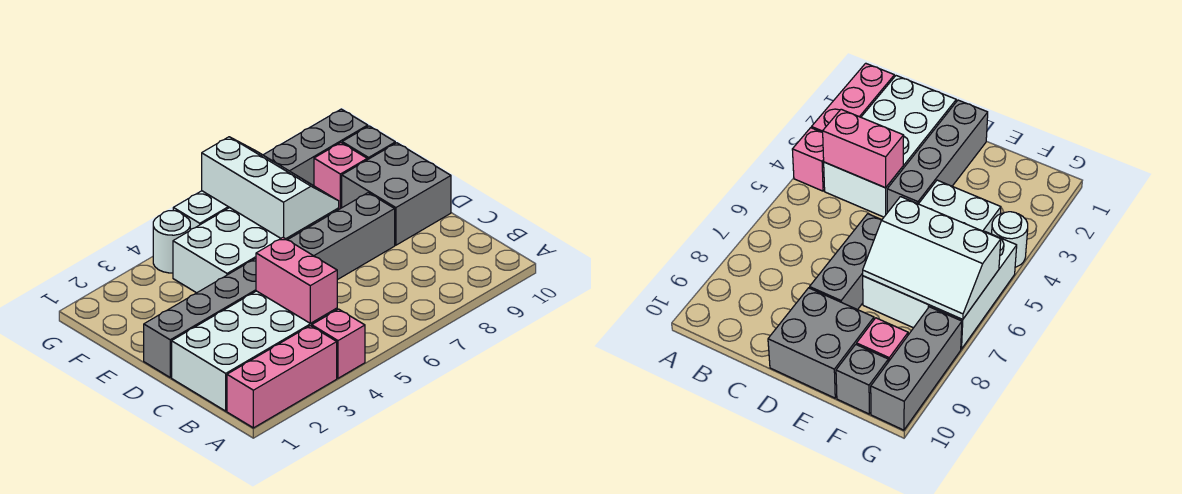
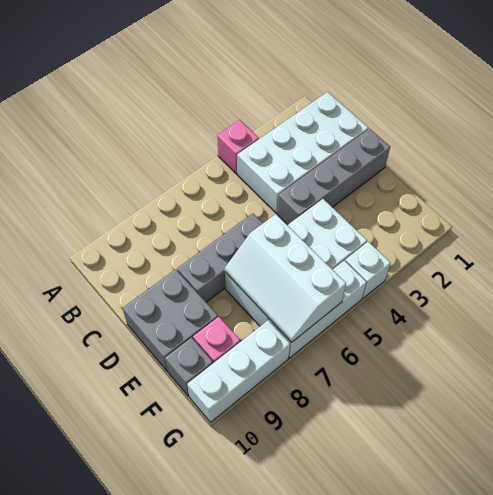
pink brick A1:A3 level 1 -> none
pink brick B4:C4 level 2 -> none
white round brick G4 level 1 -> white brick G4 level 1
grey brick G8:G10 level 1 -> white brick G8:G10 level 1

